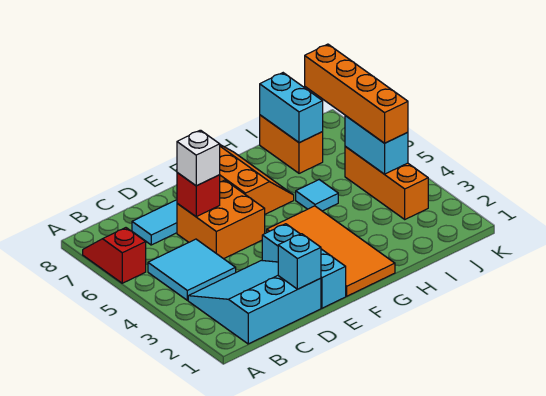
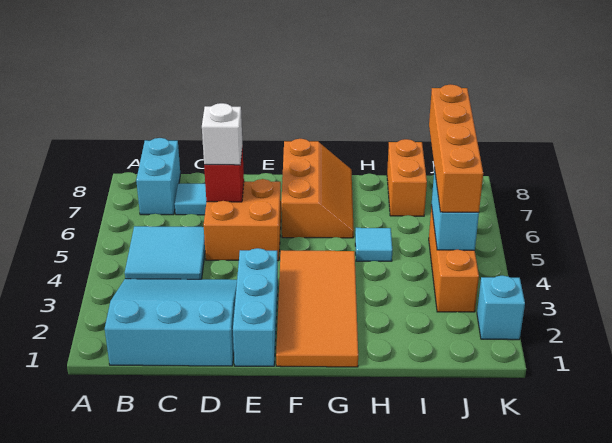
red slope A6:A7 level 1 top 6 -> none
cyan brick D1 level 2 -> cyan brick K2 level 1
cyan brick I7:I8 level 2 -> cyan brick B7:B8 level 1

